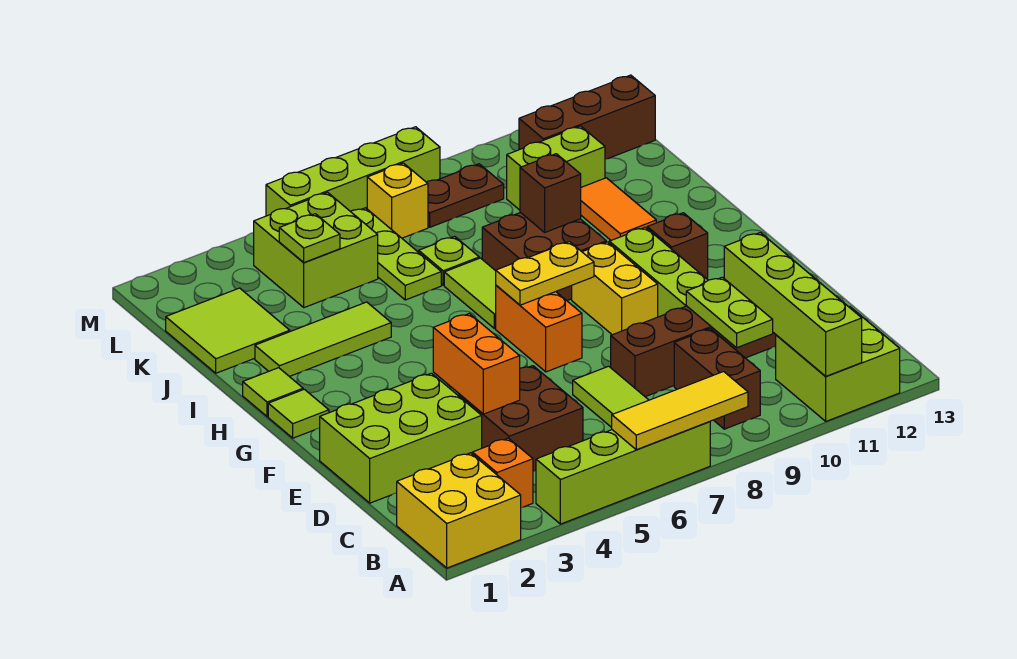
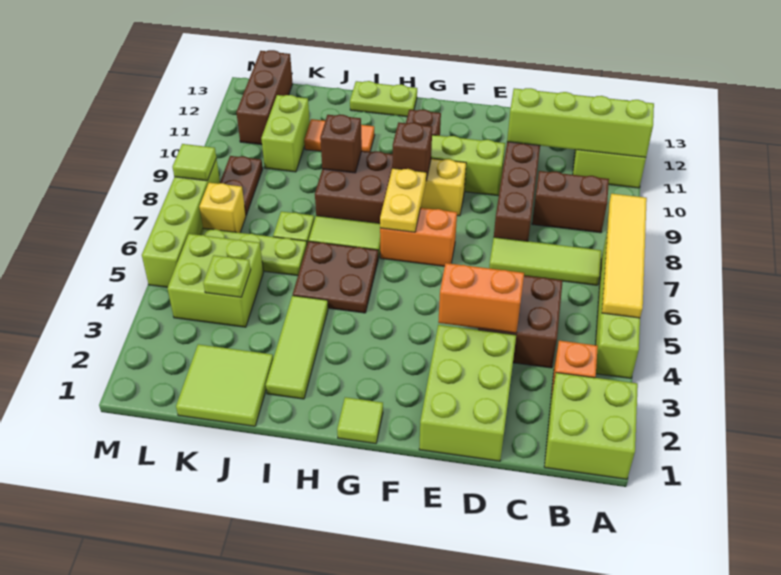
yellow brick A1:B2 level 1 -> lime brick A1:B2 level 1
yellow tile A6:A8 level 2 -> yellow tile A5:A8 level 2
lime plate C10:D10 level 2 -> lime plate H13:I13 level 1
none -> brown brick G9 level 2
lime tile H1 level 1 -> lime tile M8 level 2
none -> brown plate H5:I6 level 1

